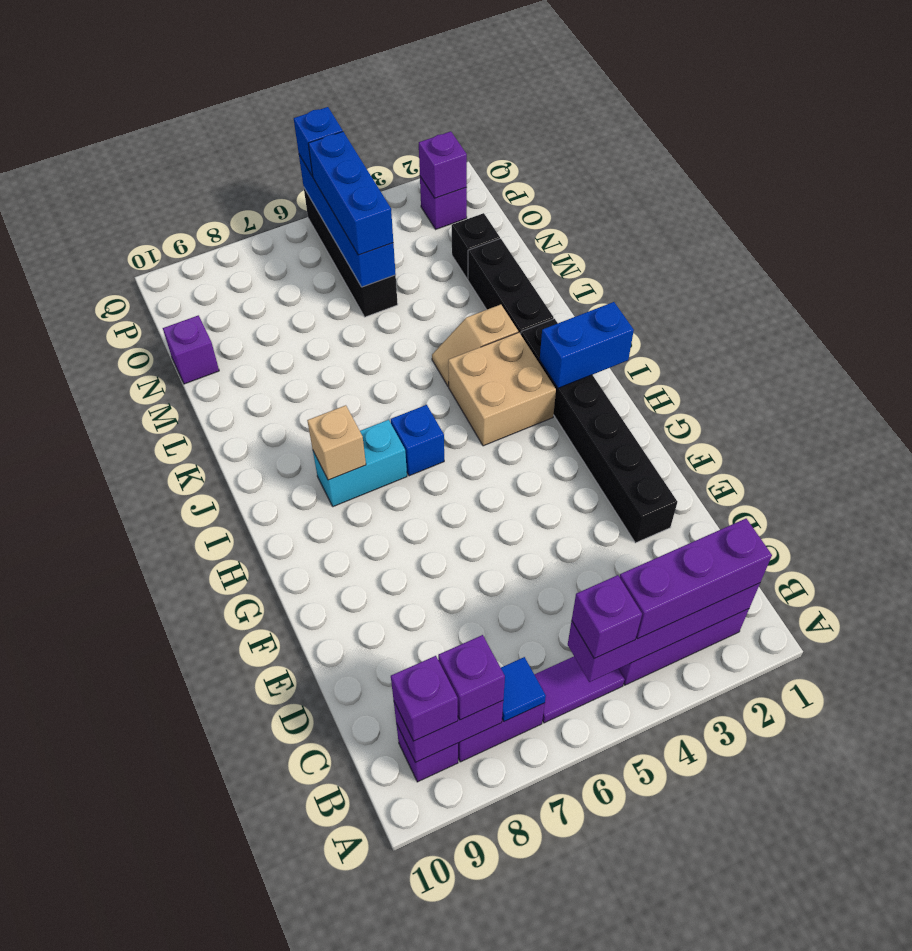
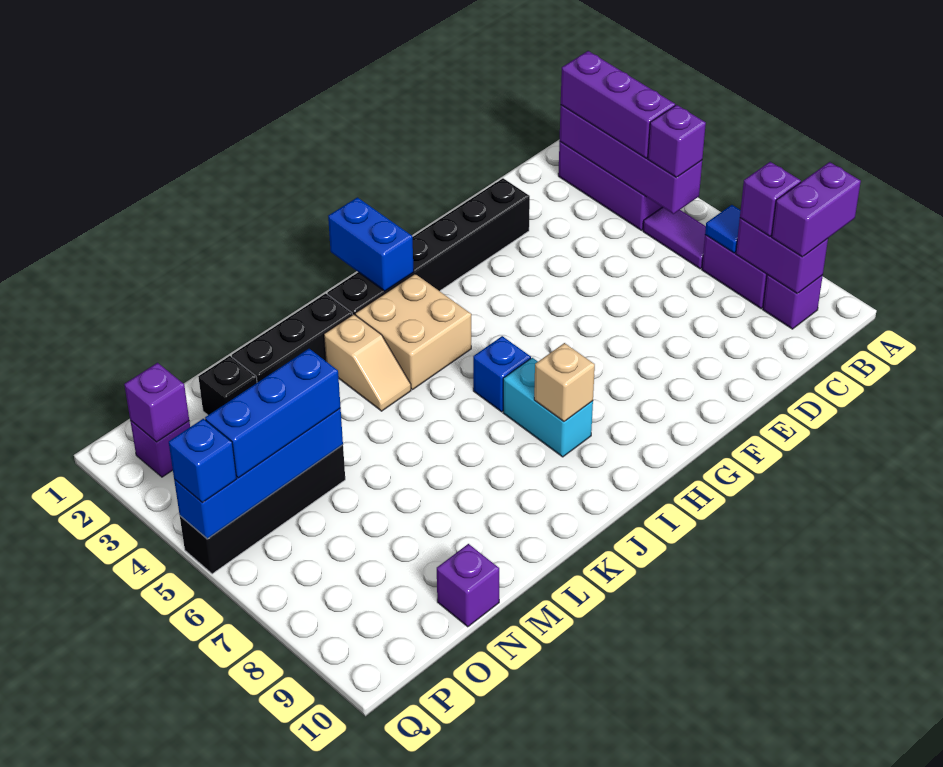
purple brick B9 level 3 -> purple brick A9:B9 level 3

